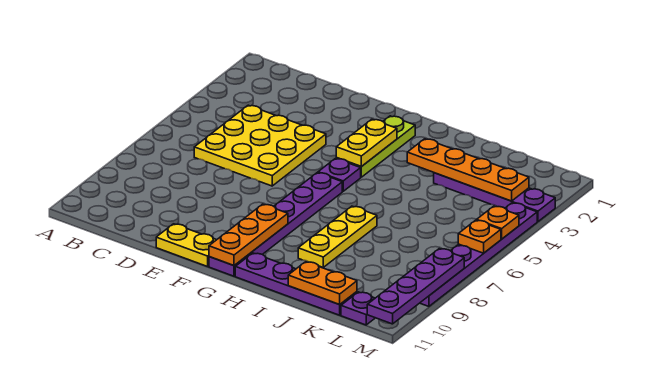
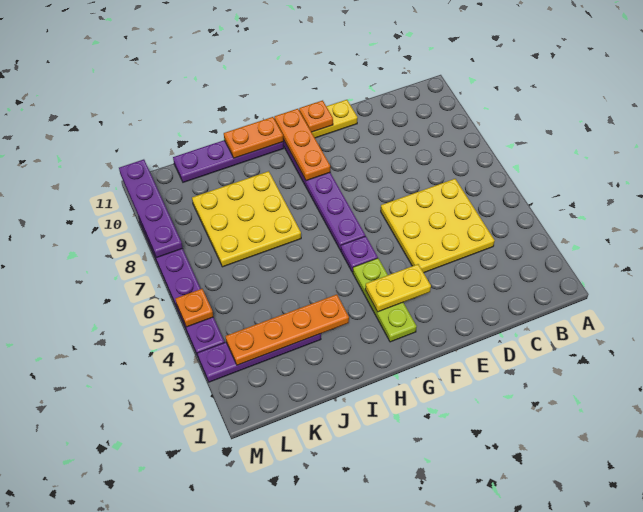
yellow plate G3:G4 level 2 -> yellow plate F3:G3 level 2
yellow plate I7:I9 level 1 -> yellow plate I7:K9 level 1
orange plate J11:K11 level 2 -> orange plate H11:I11 level 2
purple plate L11 level 1 -> none
orange plate M6 level 2 -> orange plate F11 level 2

